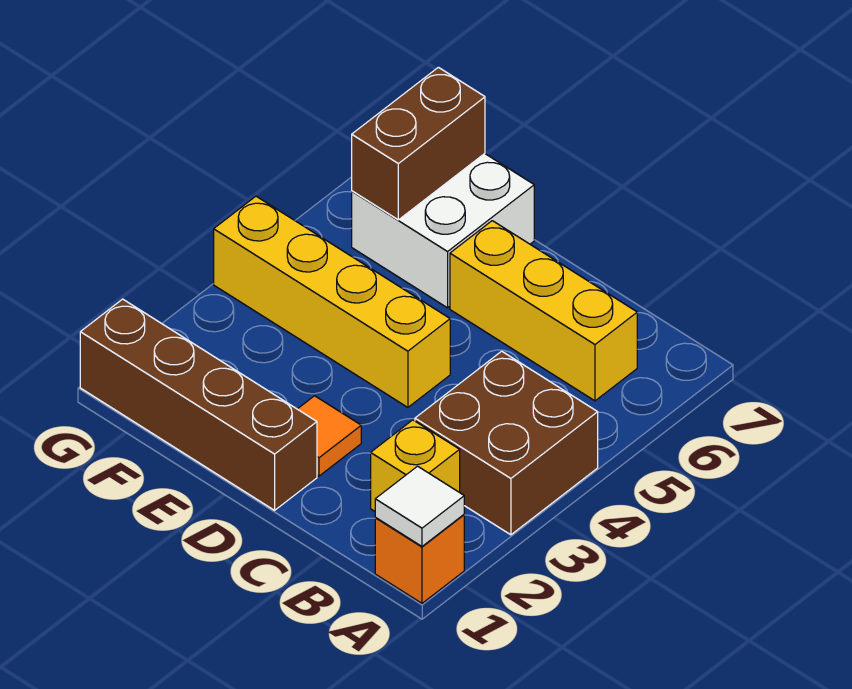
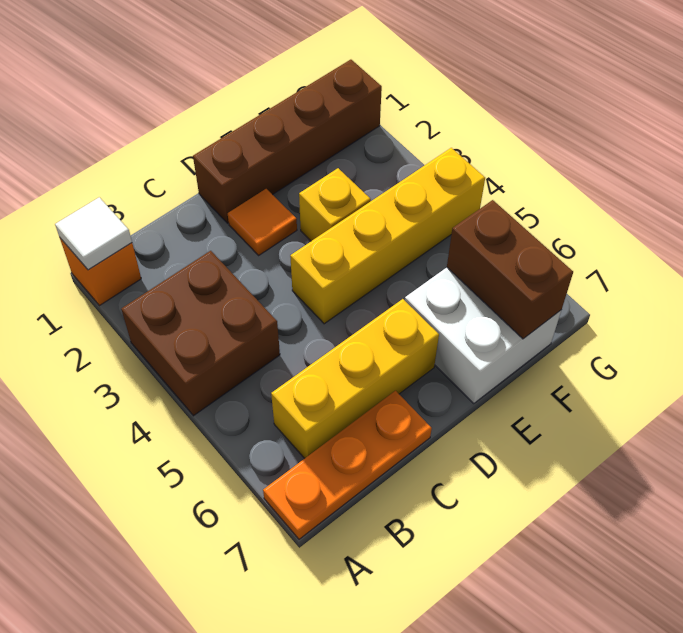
none -> orange plate A7:C7 level 1
yellow brick B2 level 1 -> yellow brick E3 level 1

